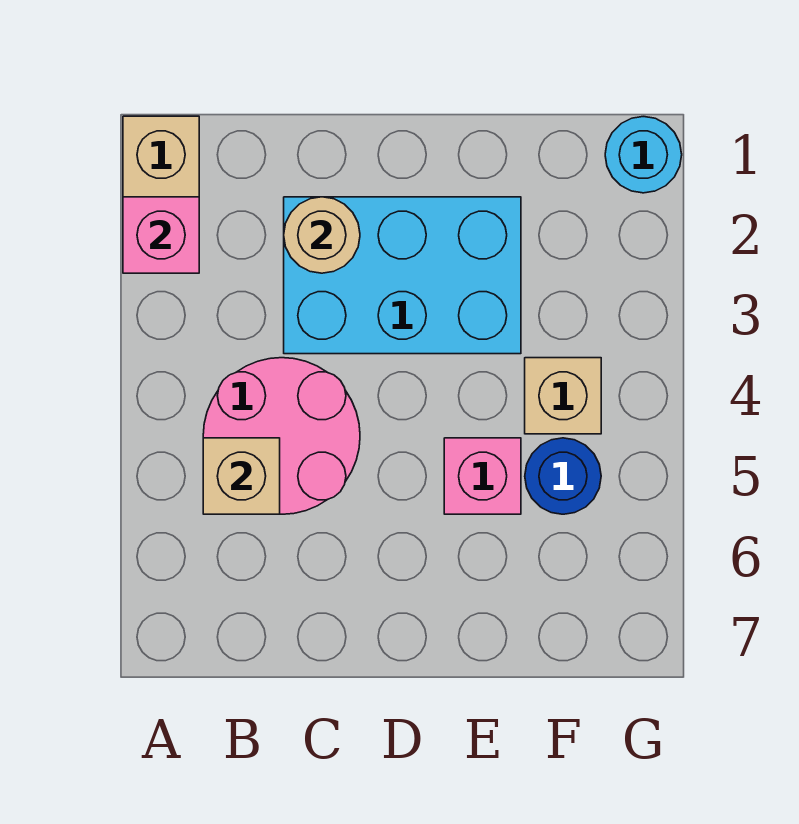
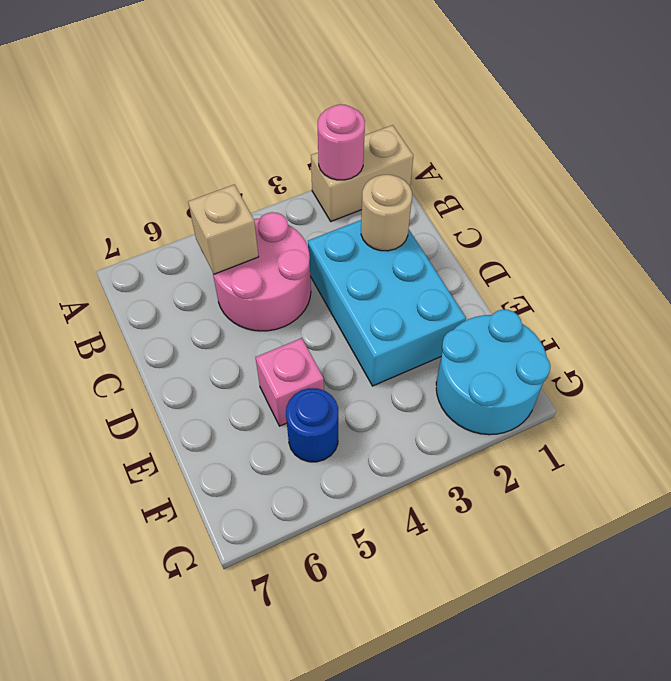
pink brick A2 level 2 -> pink round brick A2 level 2
tan brick F4 level 1 -> none
cyan round brick G1 level 1 -> cyan round brick F1:G2 level 1

